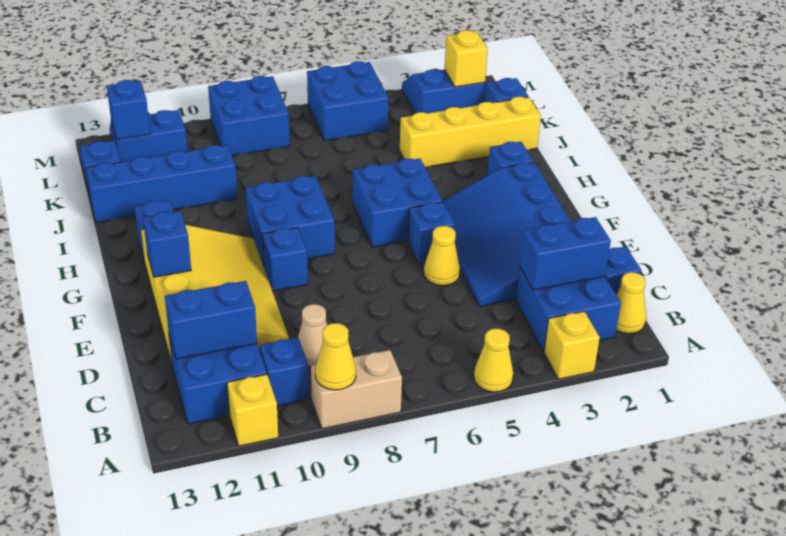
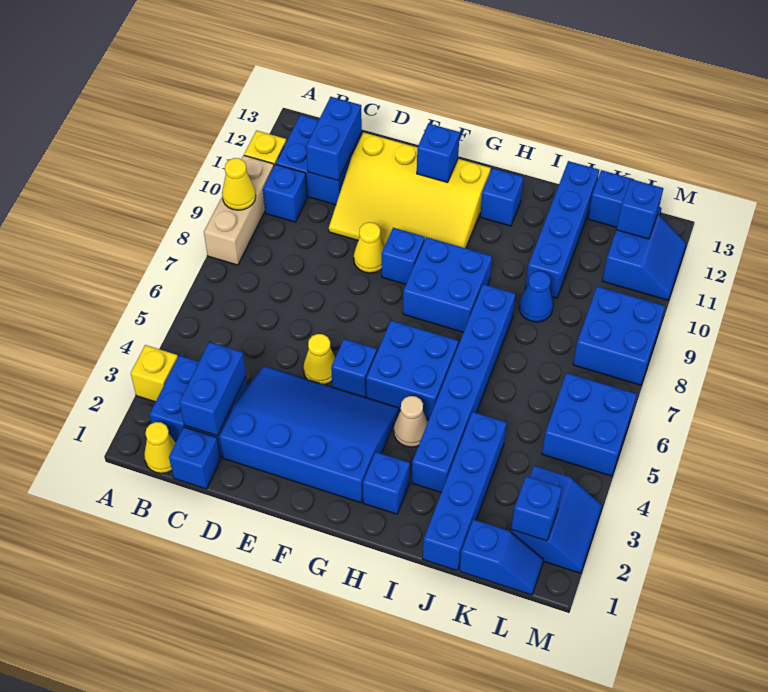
yellow cone A5 level 1 -> yellow cone E9 level 1
tan brick A8:A9 level 1 -> tan brick A8:A10 level 1
tan cone C9 level 1 -> tan cone H4 level 1
none -> blue brick I3:I8 level 1
yellow brick J1:J4 level 1 -> blue brick J1:J4 level 1
none -> blue cone J9 level 1
yellow brick L2 level 2 -> blue brick L2 level 2

